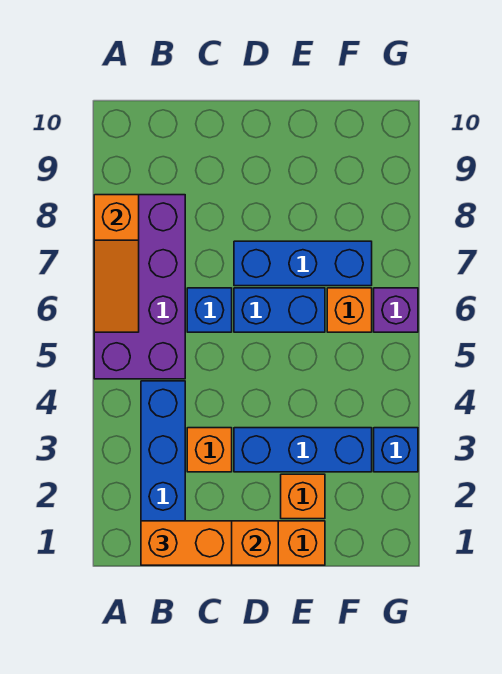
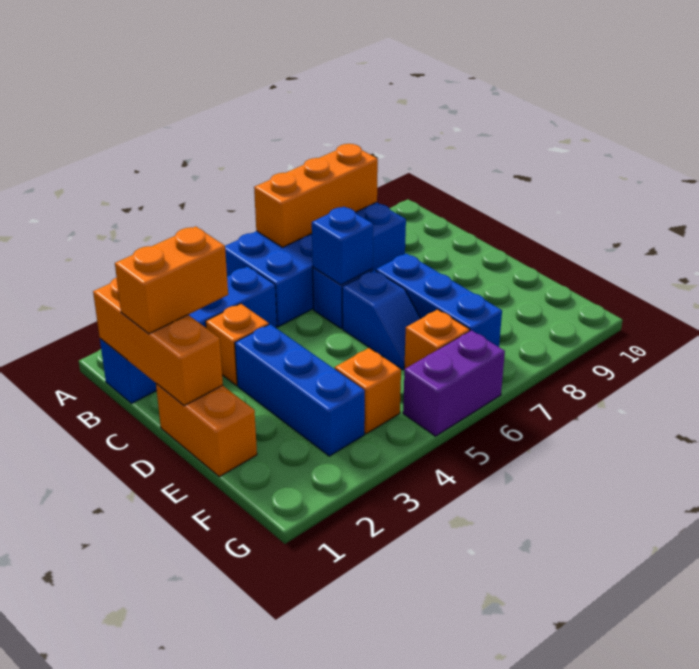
purple brick A5:B8 level 1 -> blue brick A5:B8 level 1
orange slope A6:A8 level 2 top 8 -> orange brick A6:A8 level 2
orange brick B1:C1 level 3 -> orange brick C1:C2 level 3
blue brick D6:E6 level 1 -> blue slope D6:E6 level 1 top D
orange brick E2 level 1 -> orange brick F4 level 1
blue brick G3 level 1 -> blue brick C6 level 2
purple brick G6 level 1 -> purple brick G5:G6 level 1

